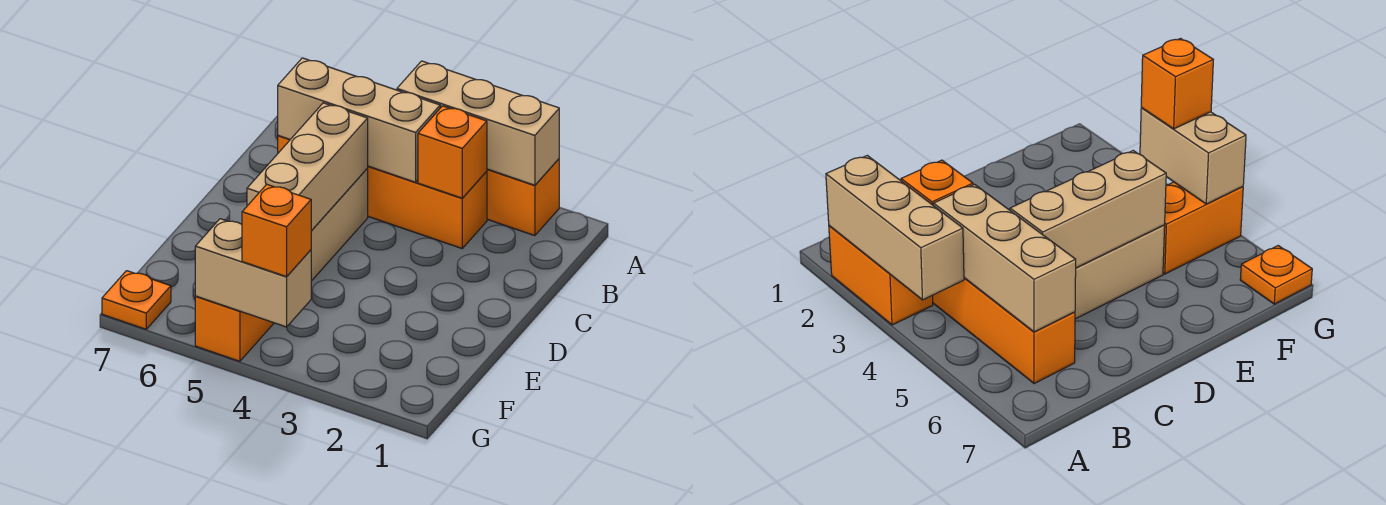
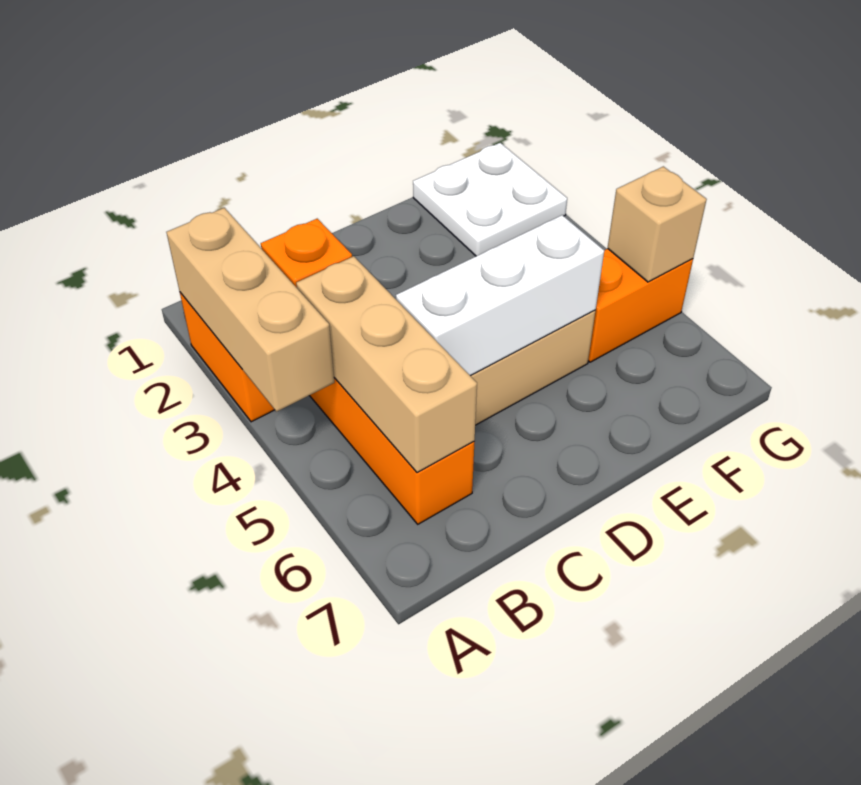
tan brick C5:E5 level 2 -> white brick C5:E5 level 2
none -> white plate F1:G2 level 1
tan brick G4:G5 level 2 -> tan brick G5 level 2
orange brick G4 level 3 -> none
orange plate G7 level 1 -> none

